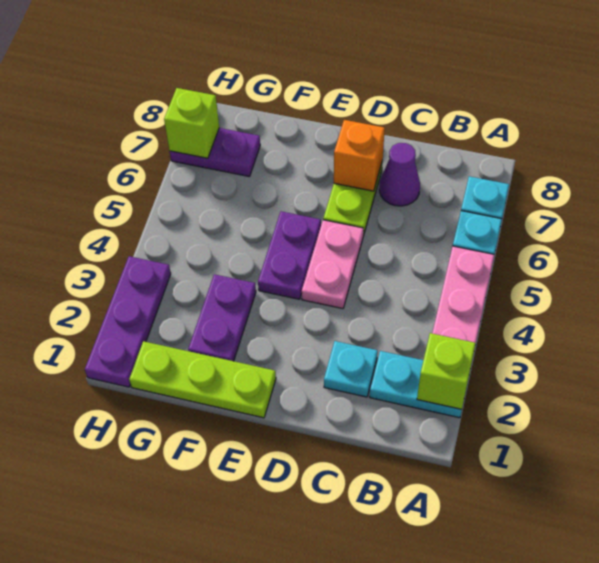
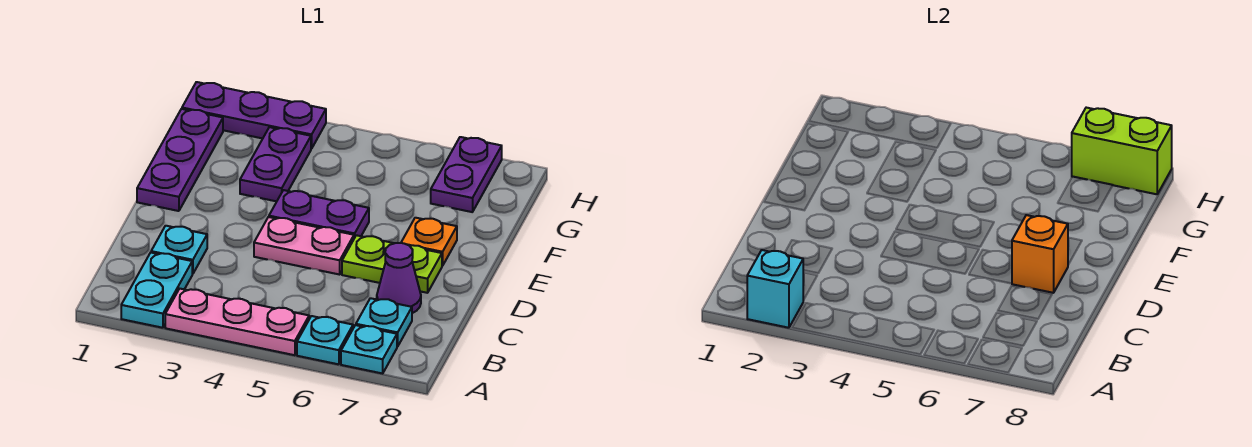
lime brick A2 level 2 -> cyan brick A2 level 2
none -> cyan plate B7 level 1
lime plate E1:G1 level 1 -> purple plate E1:G1 level 1
none -> orange plate E7 level 1
purple plate F2:F3 level 1 -> purple plate F3:G3 level 1
lime brick H7 level 2 -> lime brick H7:H8 level 2

